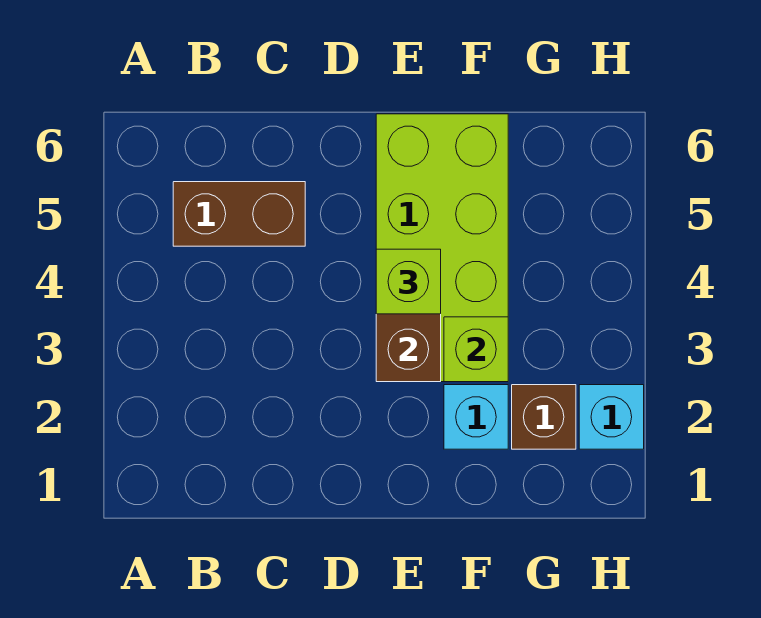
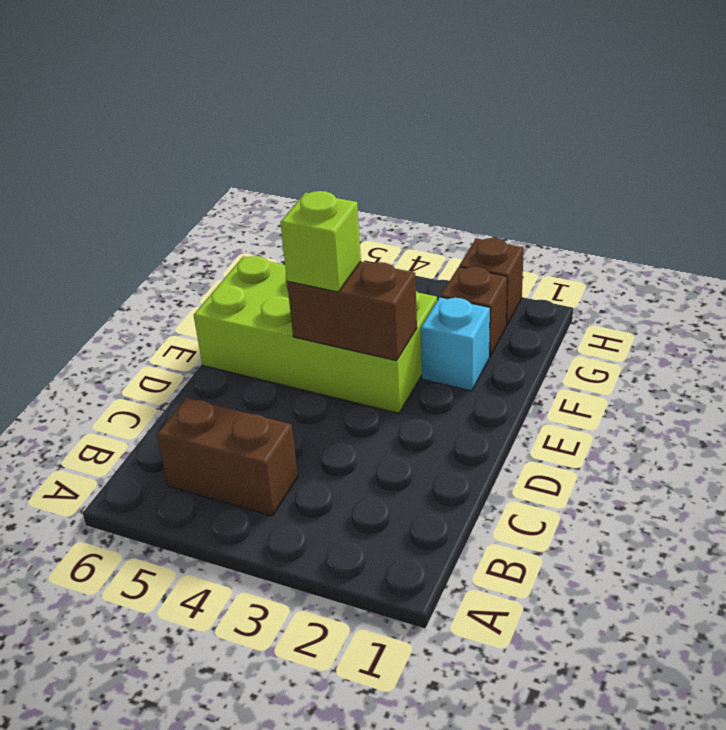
brown brick B5:C5 level 1 -> brown brick B4:B5 level 1
lime brick F3 level 2 -> none
cyan brick H2 level 1 -> brown brick H2 level 1

